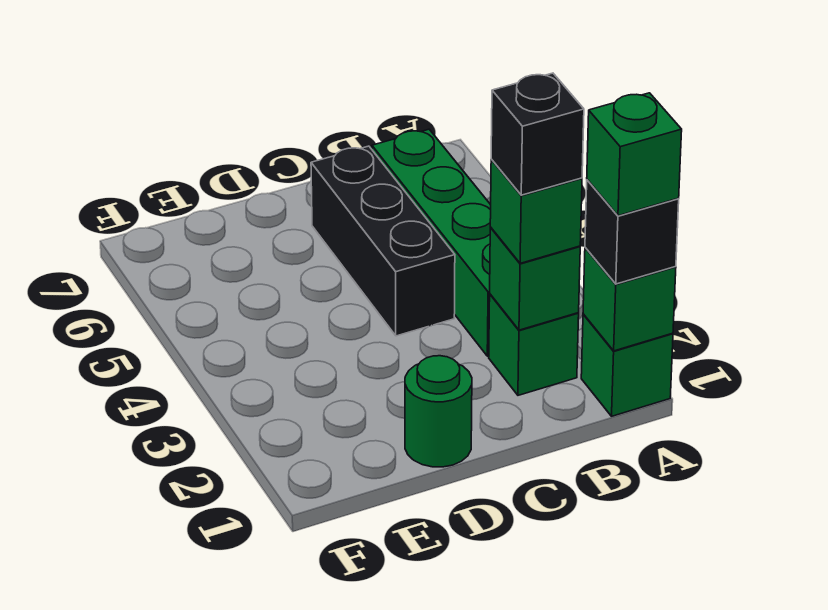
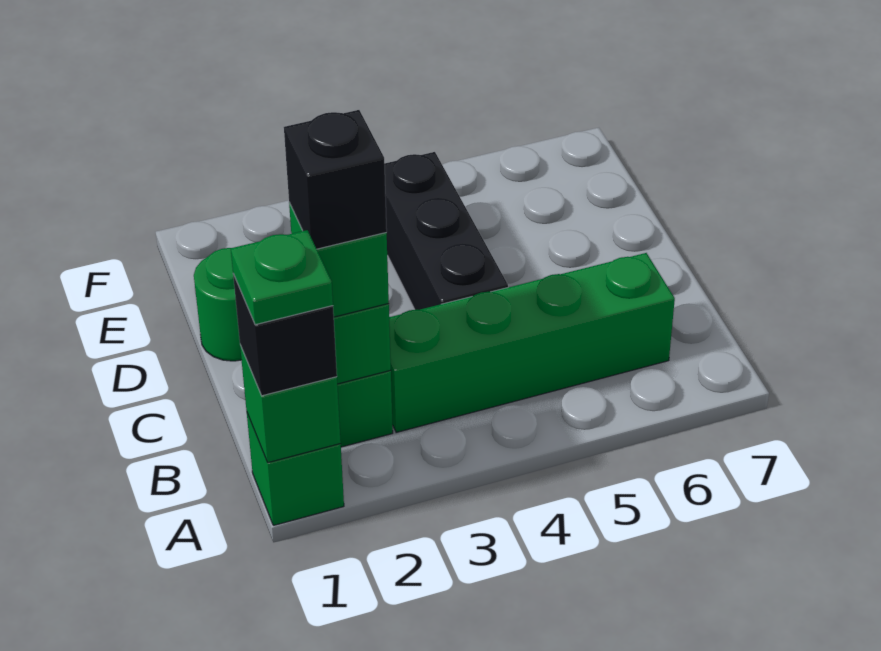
green brick A1 level 4 -> green plate A1 level 4
black brick C4:C6 level 1 -> black brick C4:E4 level 1

